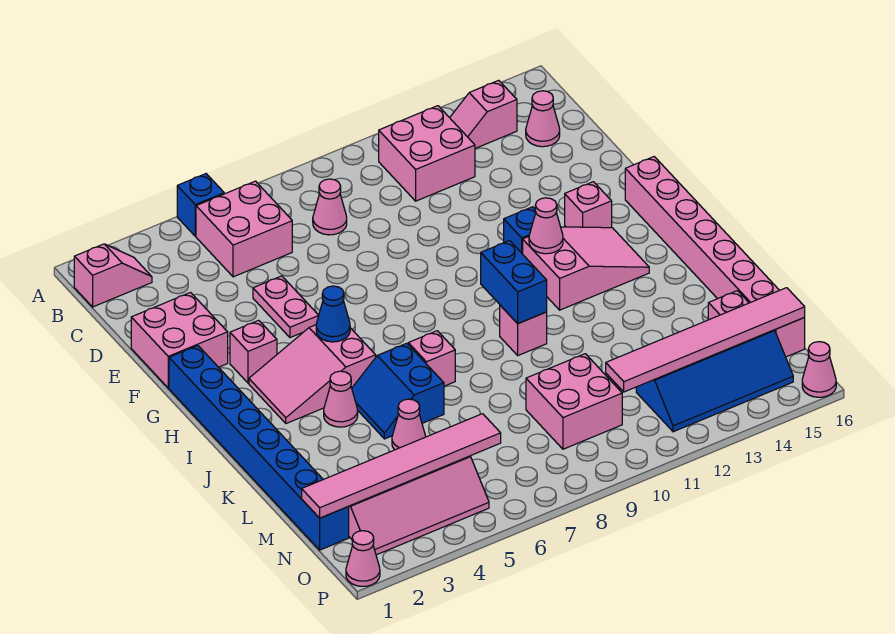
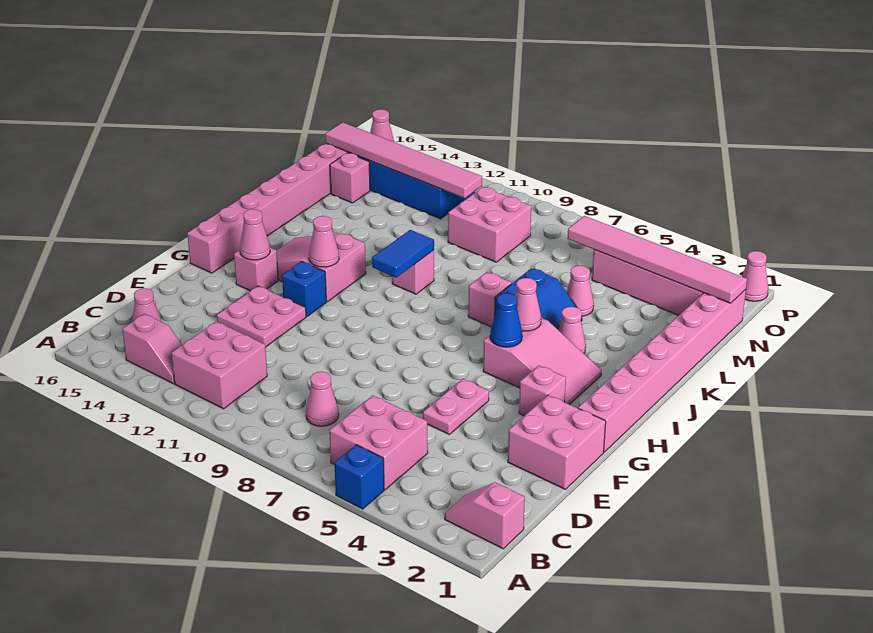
none -> pink plate E12:F13 level 1
blue brick G1:N1 level 1 -> pink brick G1:N1 level 1
none -> pink cone G14 level 2
none -> pink cone I5 level 2
blue brick I10:J10 level 2 -> blue tile I10:J10 level 2

